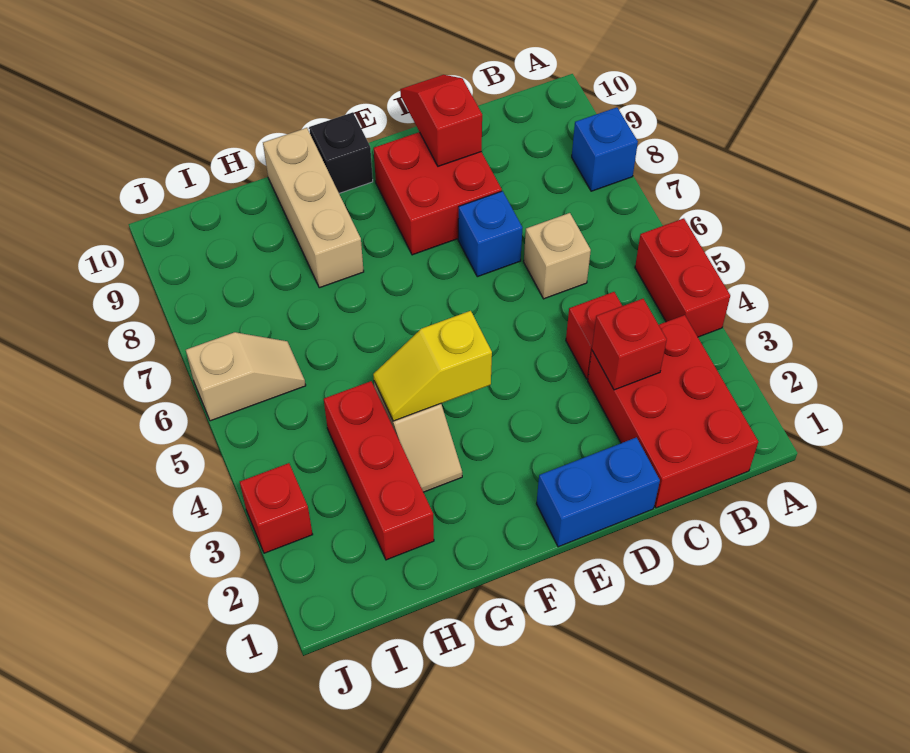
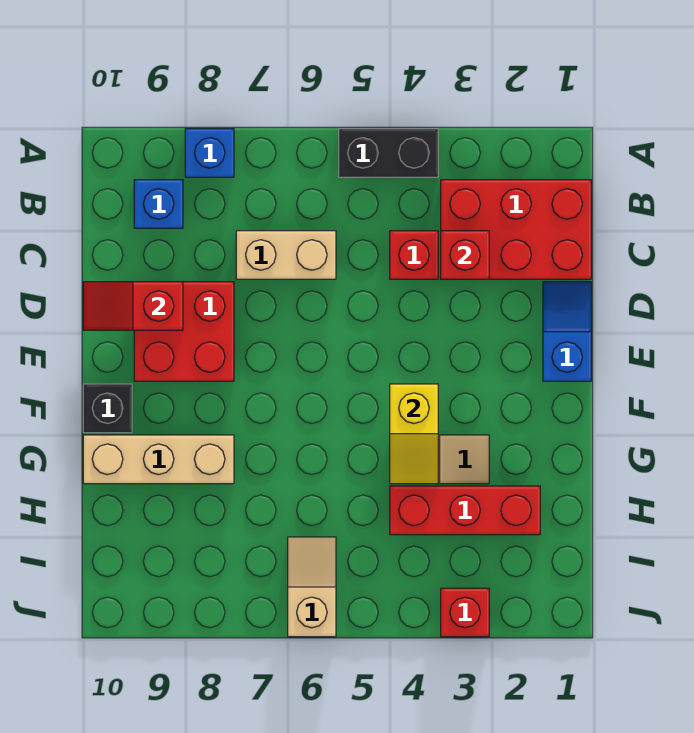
red brick A4:A5 level 1 -> black brick A4:A5 level 1
tan brick C6 level 1 -> tan brick C6:C7 level 1
blue brick D1:E1 level 1 -> blue slope D1:E1 level 1 top E
blue brick D7 level 1 -> blue brick B9 level 1

